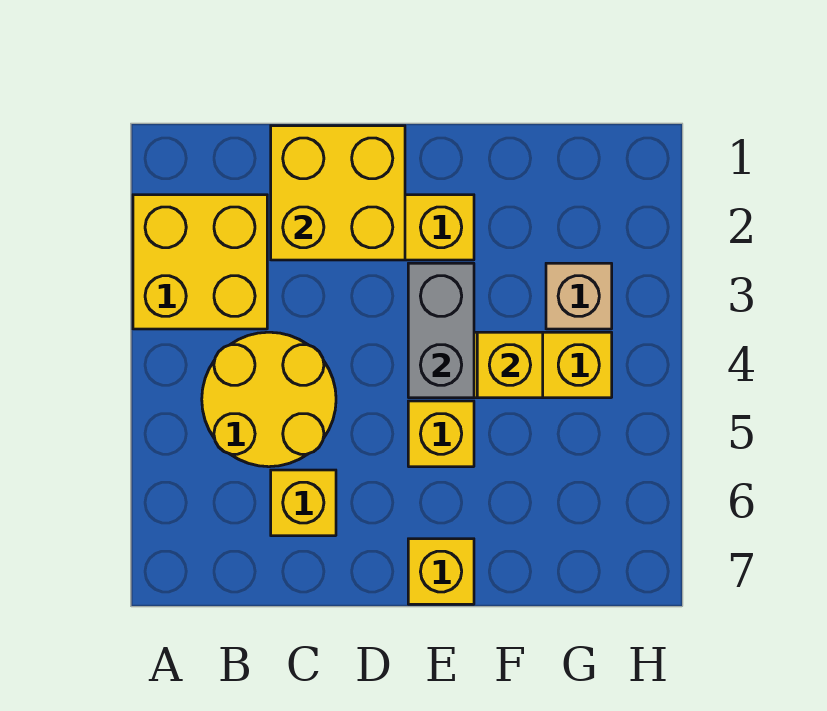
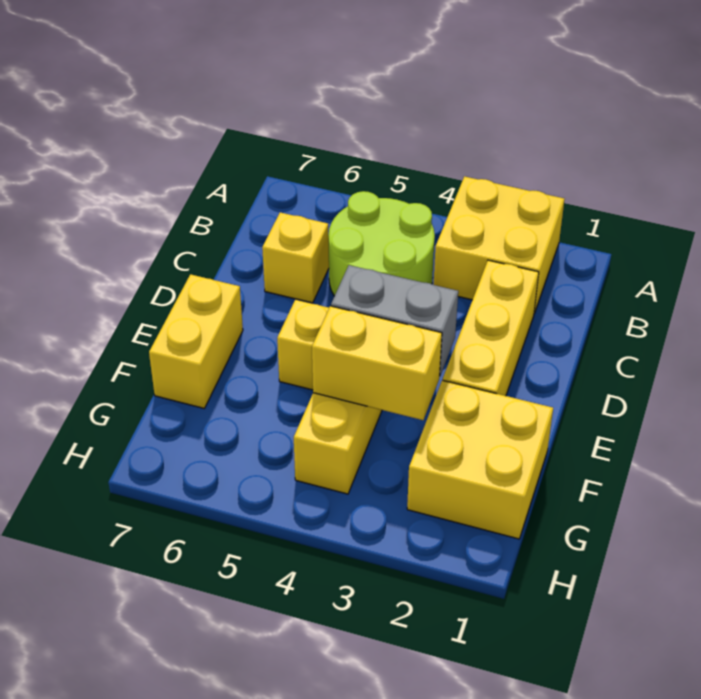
yellow round brick B4:C5 level 1 -> lime round brick B4:C5 level 1
yellow brick C1:D2 level 2 -> yellow brick F1:G2 level 1
yellow brick E7 level 1 -> yellow brick E7:F7 level 1
yellow brick F4 level 2 -> yellow brick F3:F4 level 2
tan brick G3 level 1 -> none

